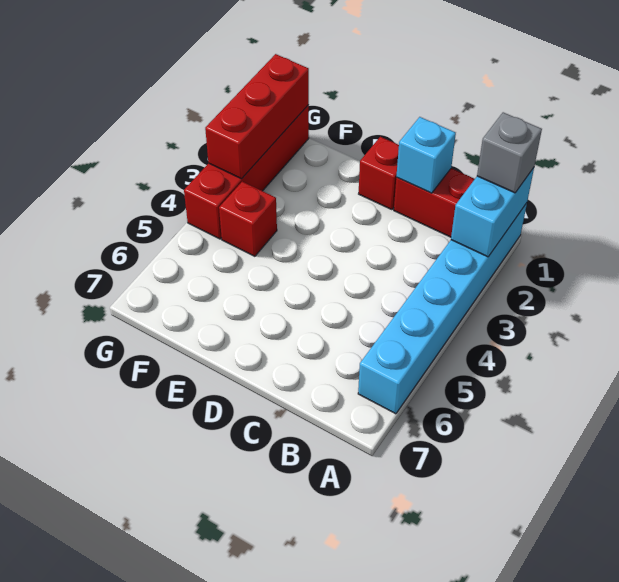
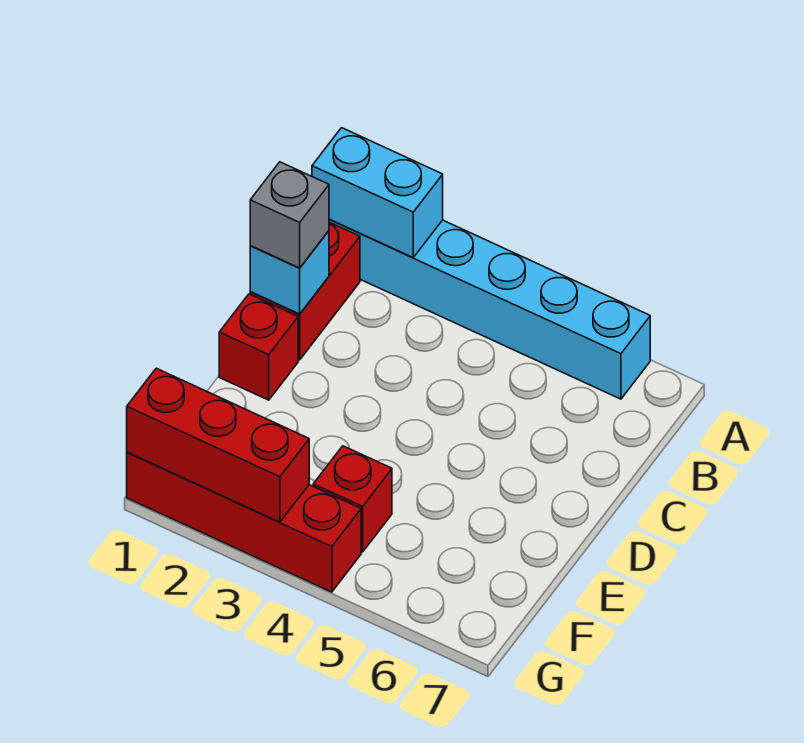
grey brick A1 level 3 -> grey brick C1 level 3

